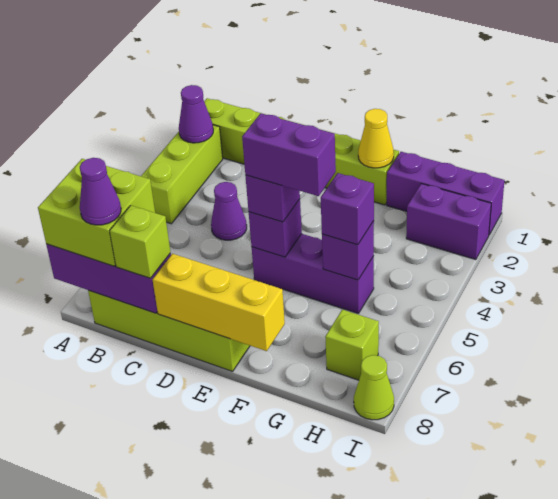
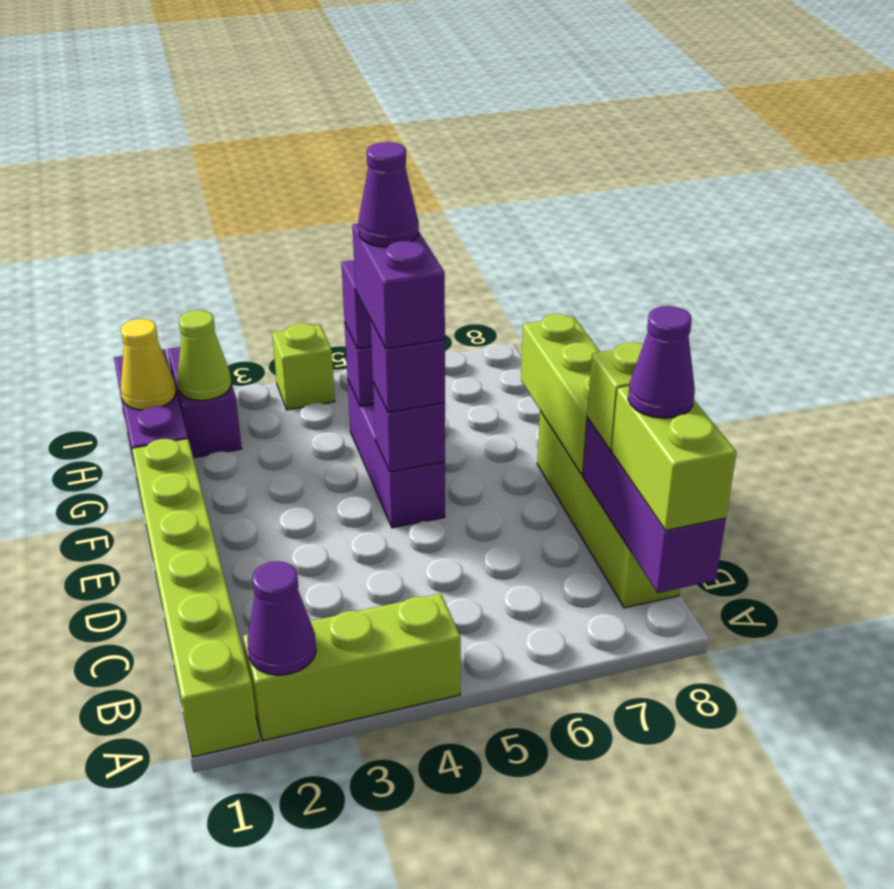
lime brick A7:B8 level 3 -> lime brick A8:B8 level 3
purple cone C4 level 1 -> purple cone F5 level 5
yellow brick D8:F8 level 2 -> lime brick D8:F8 level 2
yellow cone F1 level 2 -> yellow cone H1 level 2
lime brick H7 level 1 -> lime brick I4 level 1
lime cone I8 level 1 -> lime cone H2 level 2

